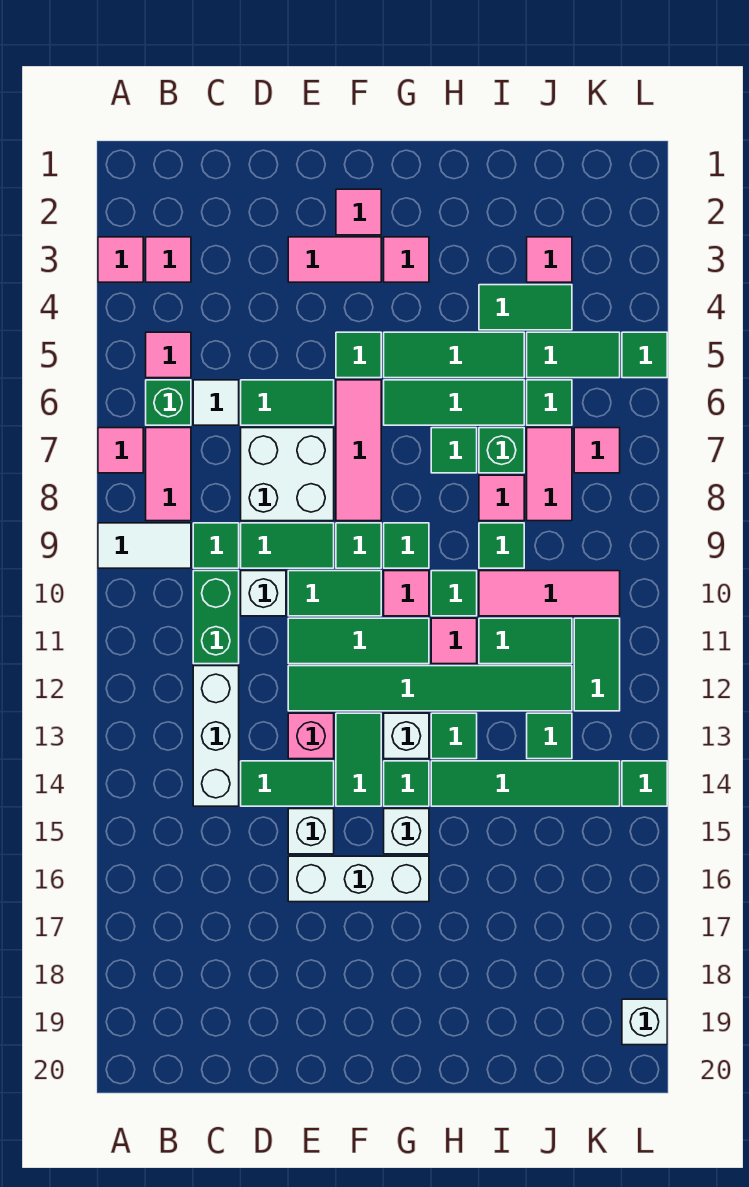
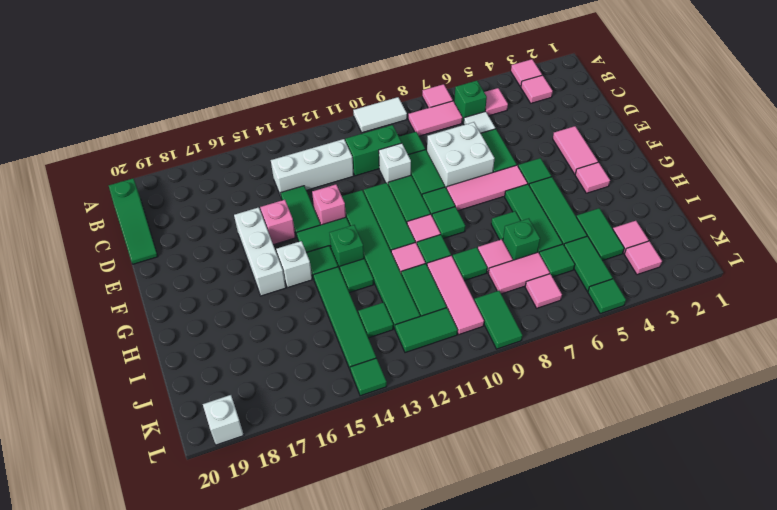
white tile A9:B9 level 1 -> white tile A9:A10 level 1
none -> green slope B20:D20 level 1 top B
white brick E15 level 1 -> pink brick E15 level 1
pink tile F2 level 1 -> pink tile K3 level 1
white brick G13 level 1 -> green brick G13 level 1
none -> green tile K9:L9 level 1

